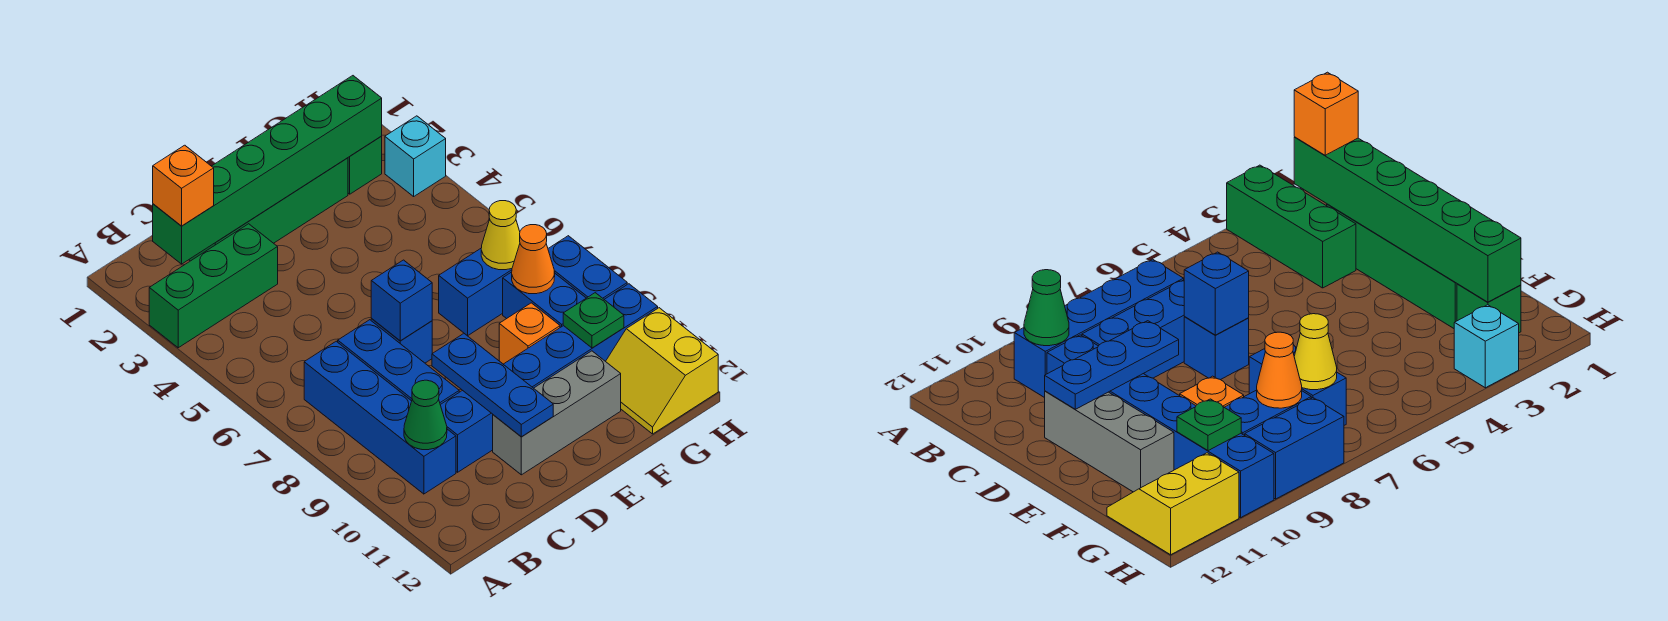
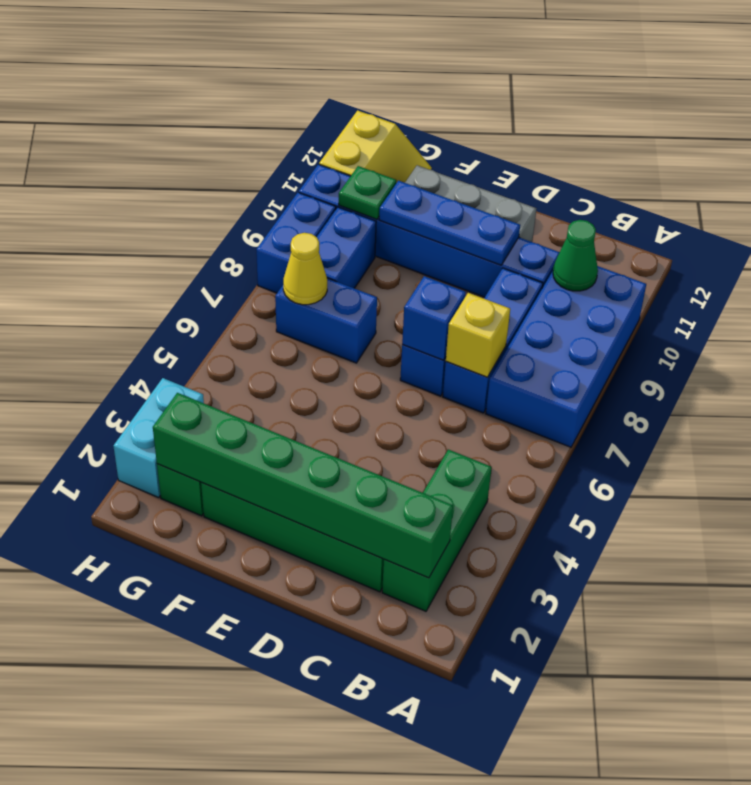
green brick A3:C3 level 1 -> green brick B2:B4 level 1
orange brick B2 level 3 -> none
blue brick B7:B10 level 1 -> blue brick A7:B10 level 1
none -> yellow brick C7 level 2
blue plate D9:D11 level 2 -> blue plate D10:F10 level 2
orange brick F9 level 1 -> none
orange cone G8 level 2 -> none
cyan brick H3 level 1 -> cyan brick H2:H3 level 1

